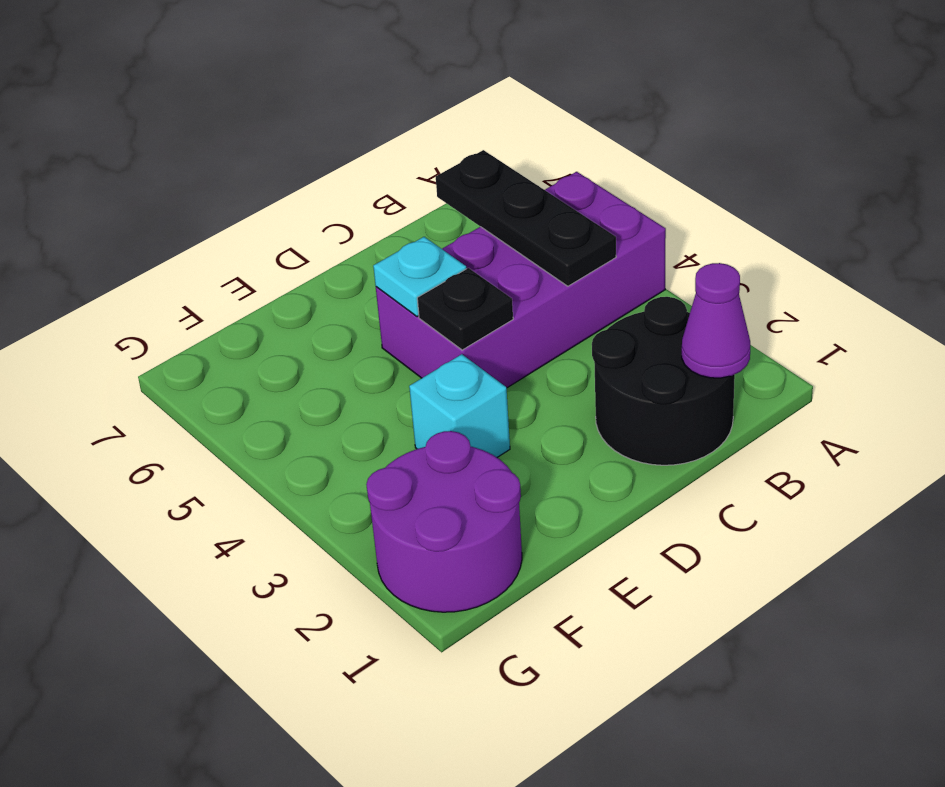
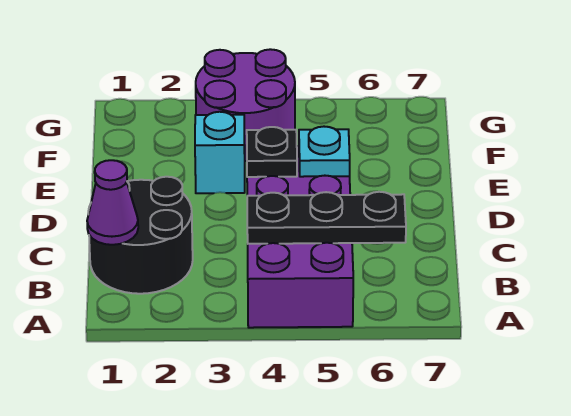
purple round brick F1:G2 level 1 -> purple round brick F3:G4 level 1

